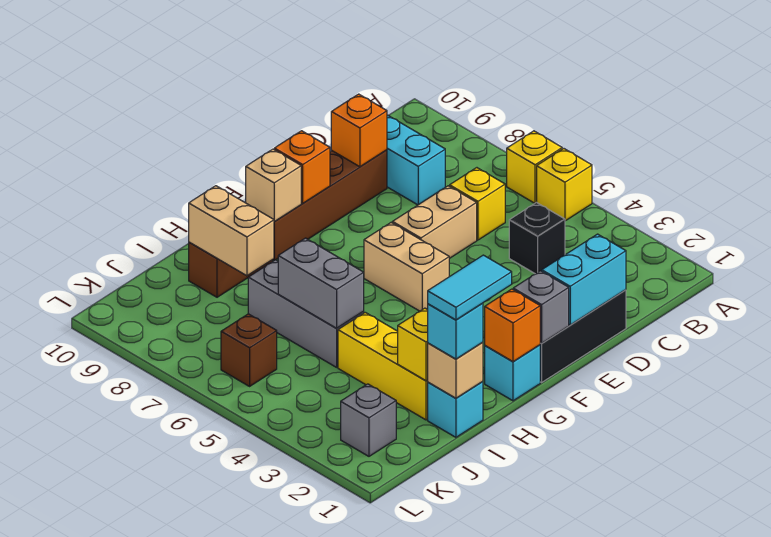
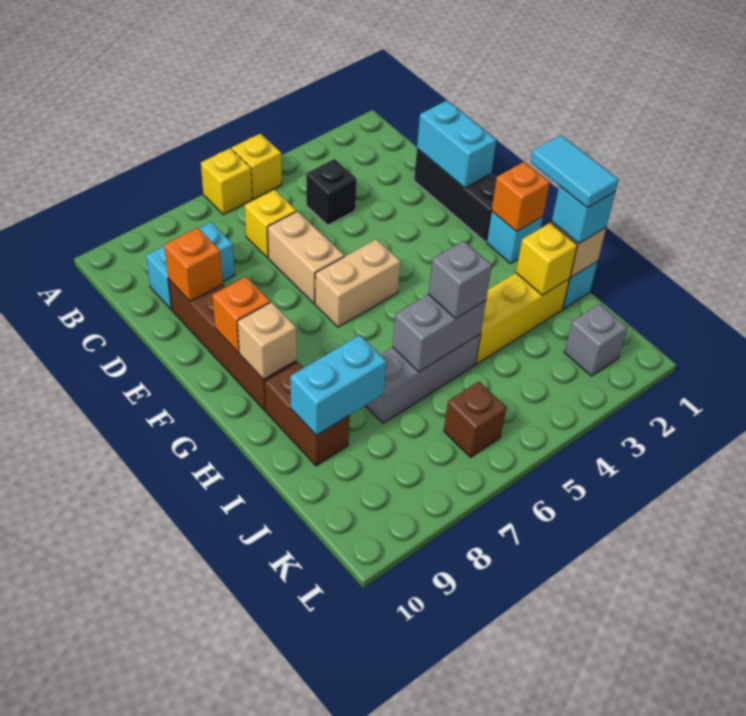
grey brick F1 level 2 -> grey brick I5 level 3
tan brick I8:I9 level 2 -> cyan brick I8:I9 level 2

